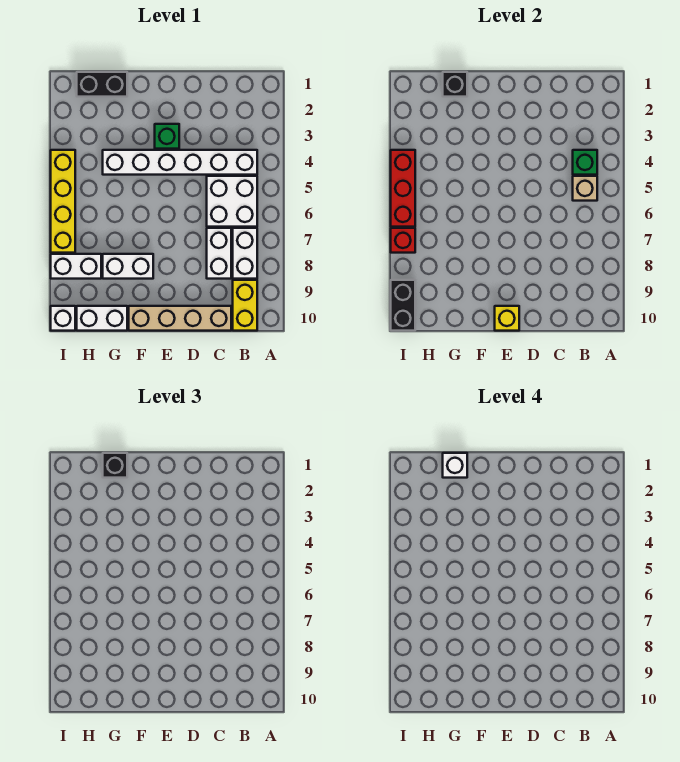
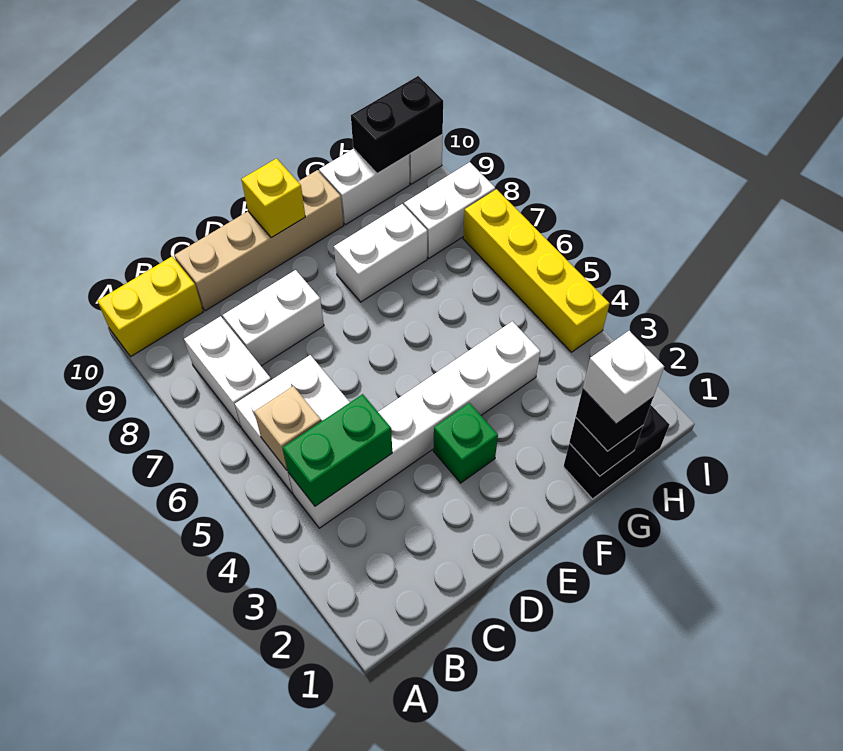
green brick B4 level 2 -> green brick B4:C4 level 2
yellow brick B9:B10 level 1 -> yellow brick A10:B10 level 1
white brick C7:C8 level 1 -> white brick C8:D8 level 1
red brick I4:I6 level 2 -> none
red brick I7 level 2 -> none
black brick I9:I10 level 2 -> black brick H10:I10 level 2

